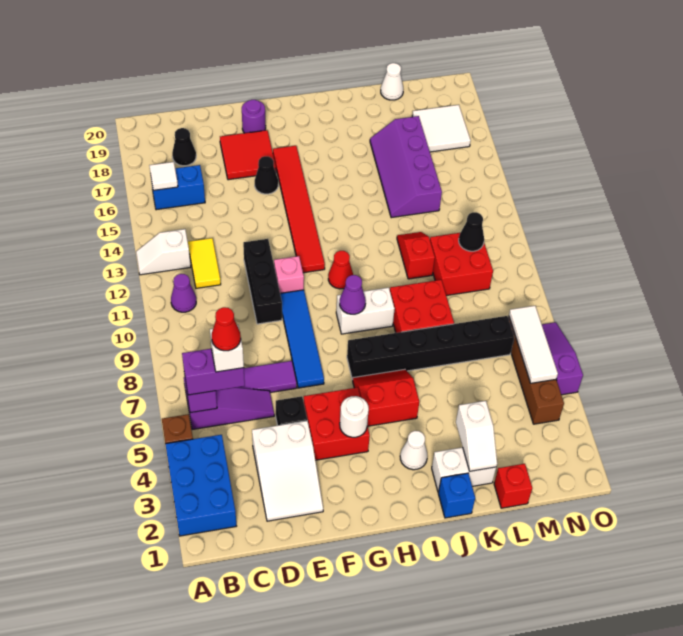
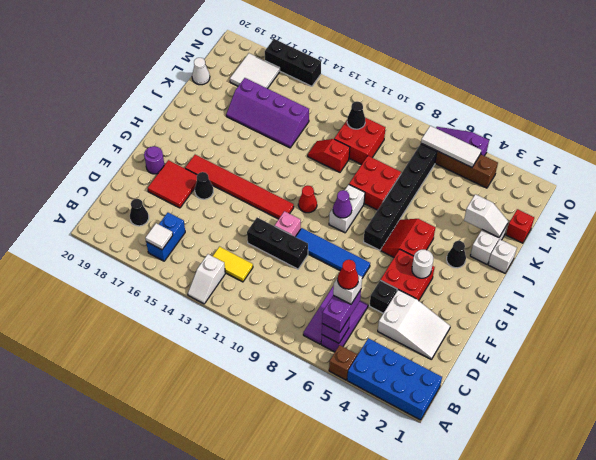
blue brick A2:B4 level 1 -> blue brick A1:B4 level 1
purple cone B11 level 1 -> none
white cone I3 level 1 -> black cone I3 level 1
blue brick J1 level 1 -> white brick J1 level 1
none -> black brick O15:O17 level 1

